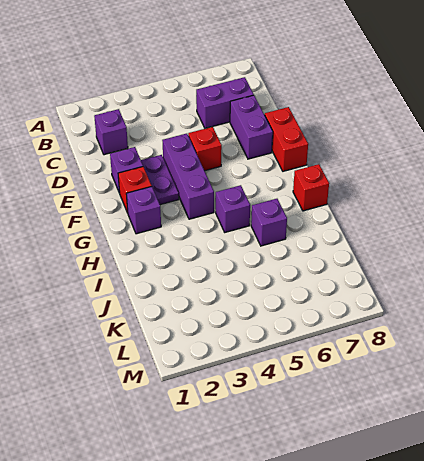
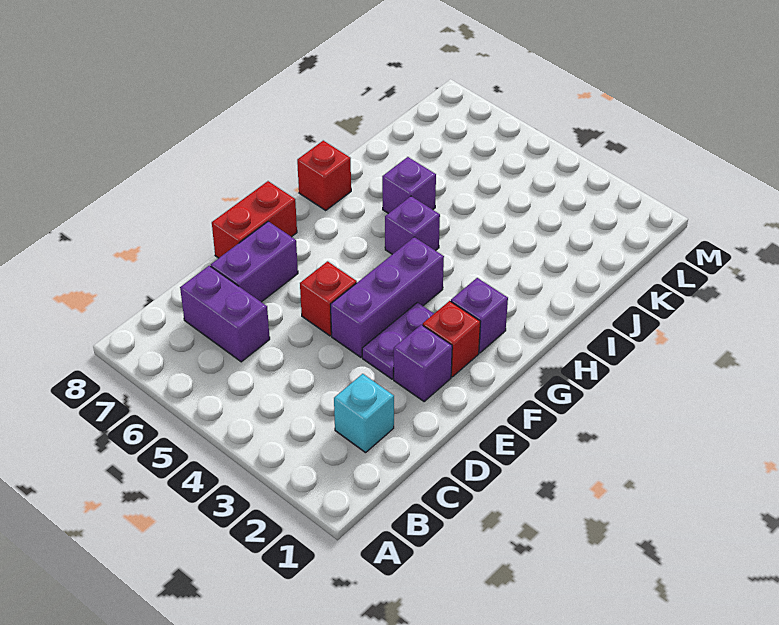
purple brick C2 level 1 -> cyan brick C2 level 1

